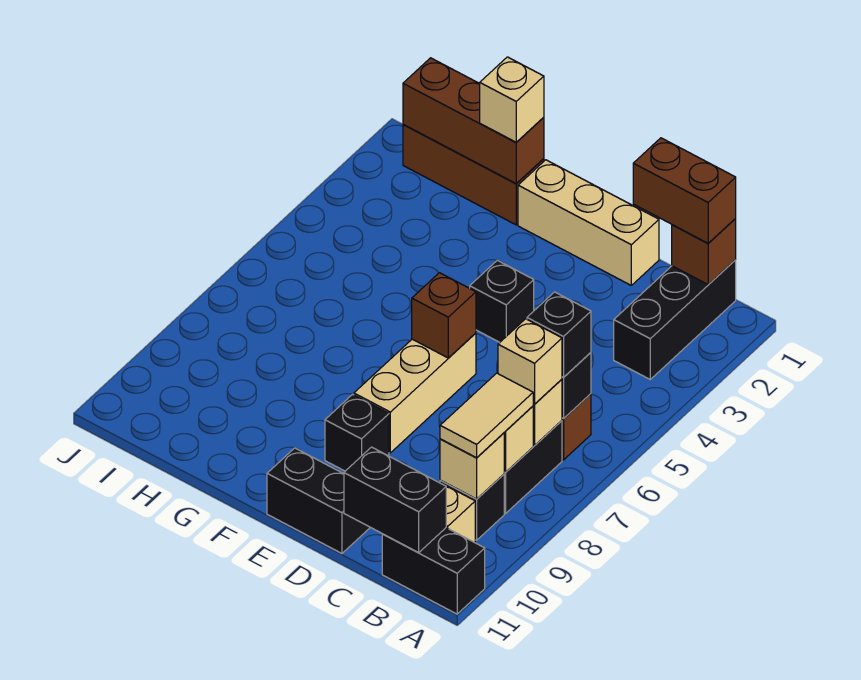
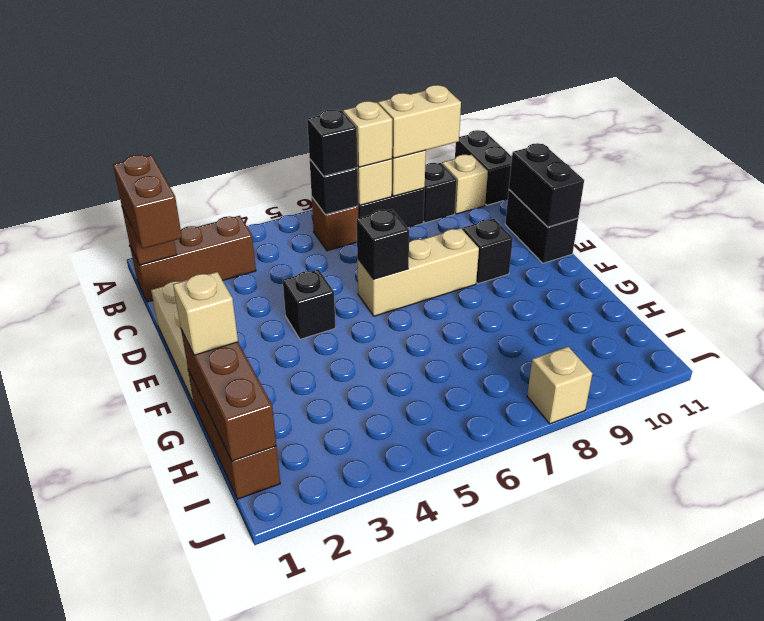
black brick B1:B3 level 1 -> brown brick B1:B3 level 1
tan tile B8:B9 level 3 -> tan brick B8:B9 level 3
tan brick B9 level 2 -> tan brick J8 level 1
black brick B11:C11 level 2 -> black brick D11:E11 level 2
brown brick E6 level 2 -> black brick E6 level 2

